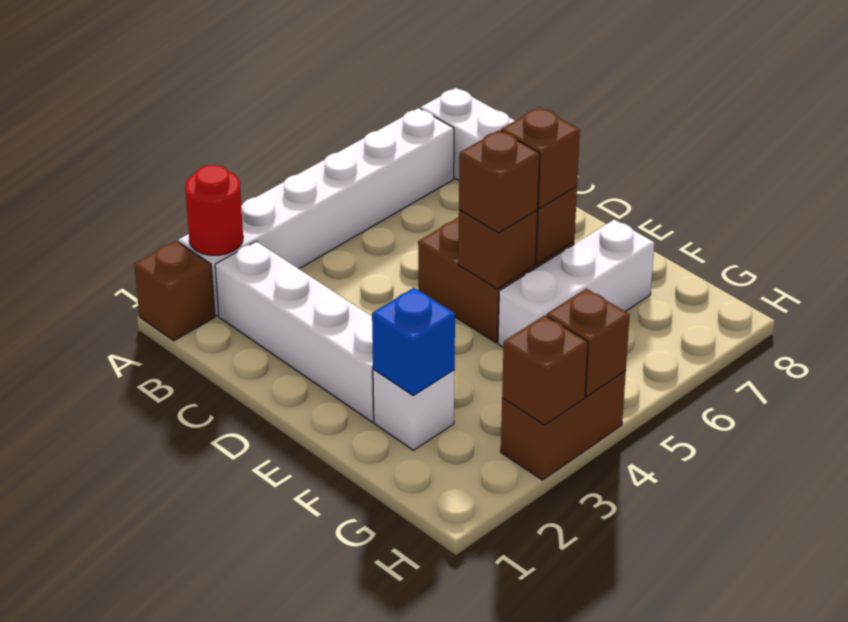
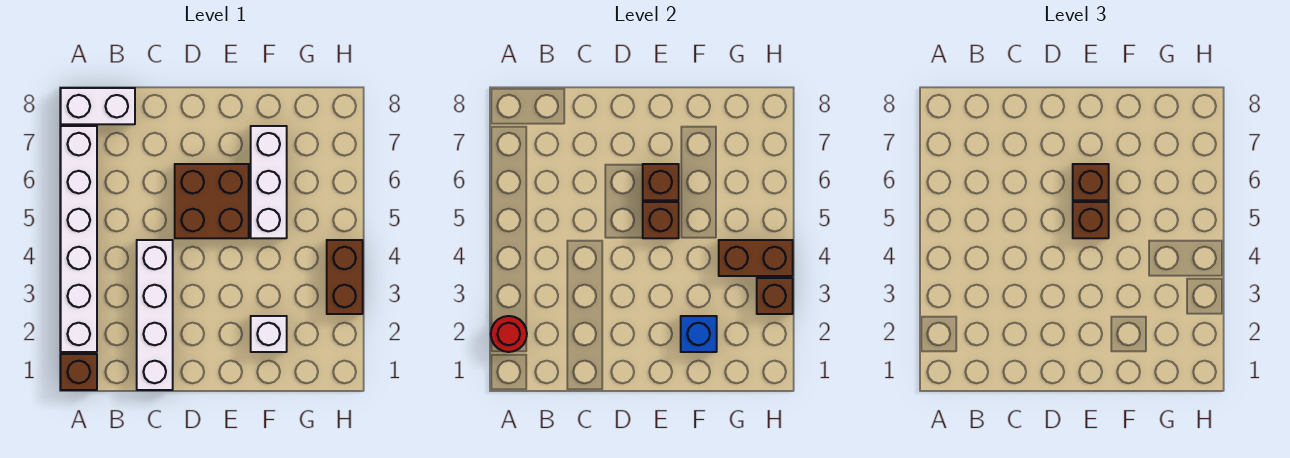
white brick B2:E2 level 1 -> white brick C1:C4 level 1
brown brick H4 level 2 -> brown brick G4:H4 level 2

